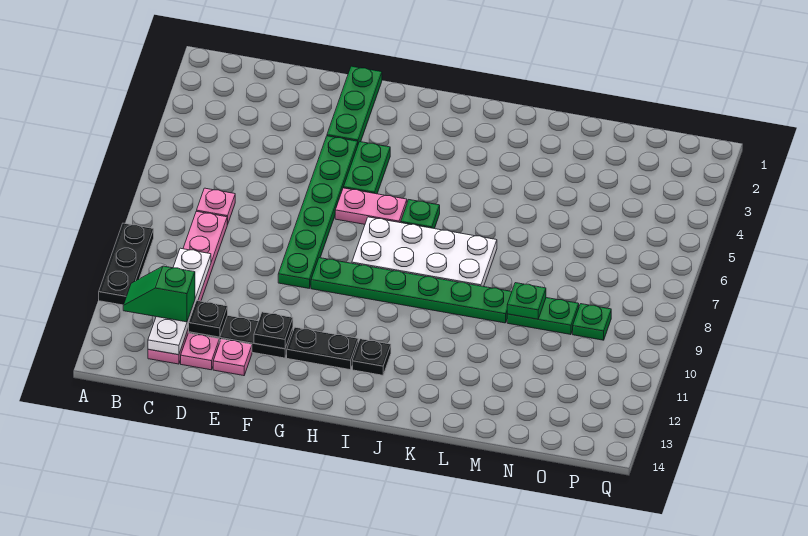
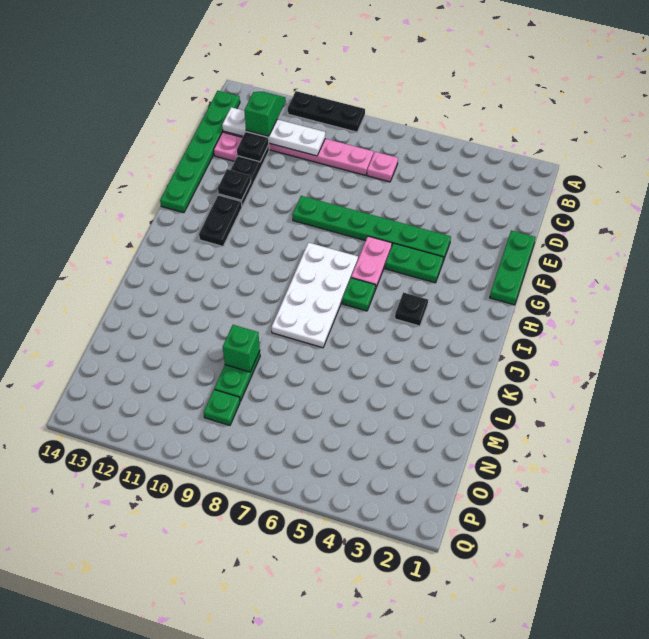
pink plate E13 level 1 -> none
green plate F1:F3 level 1 -> green plate E1:G1 level 1
green plate G9:L9 level 1 -> green plate B14:G14 level 1
black plate I12 level 1 -> black plate I4 level 1
green plate M9 level 2 -> green brick M9 level 2

